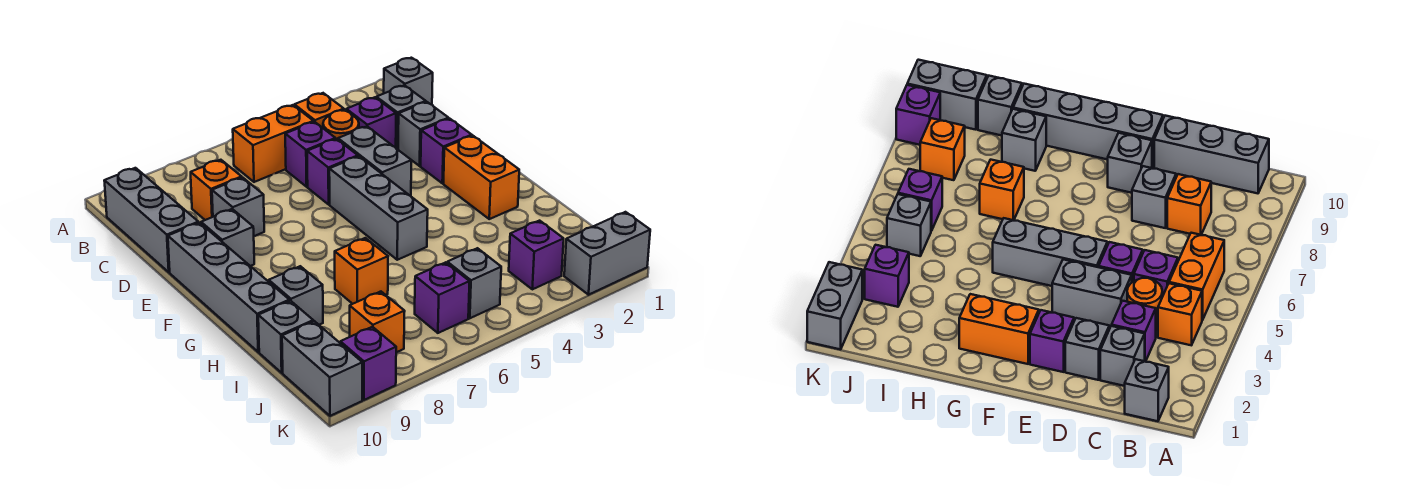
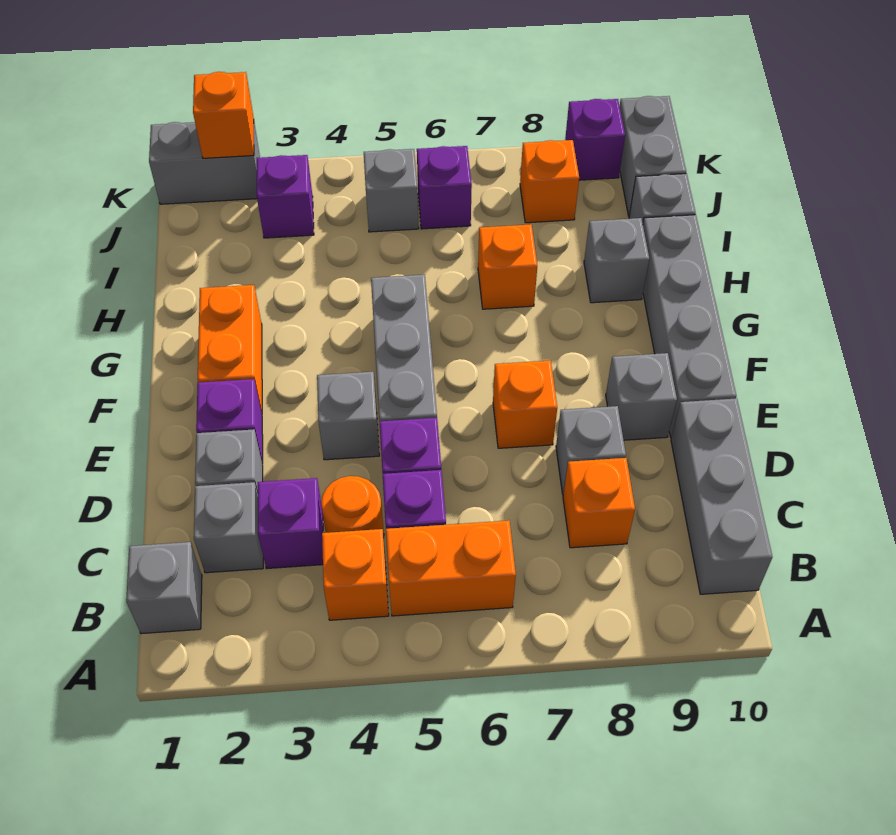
grey brick D4:E4 level 1 -> grey brick E4 level 1
none -> orange brick E7 level 1
none -> orange brick K2 level 2

